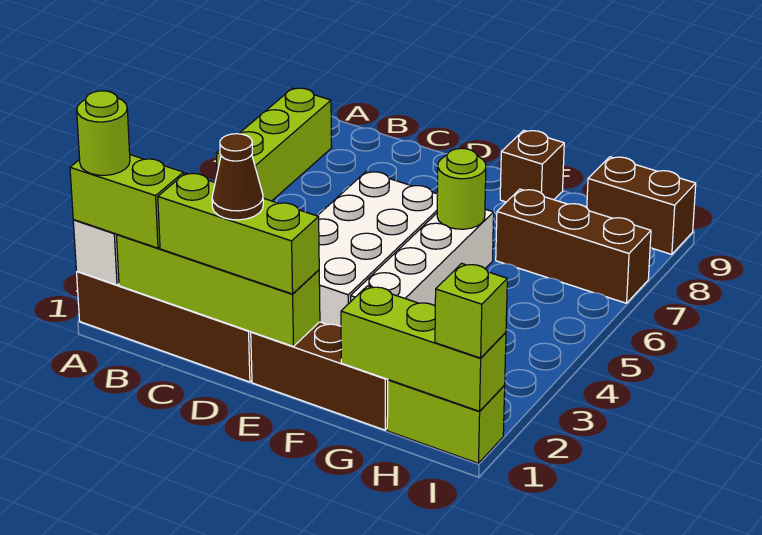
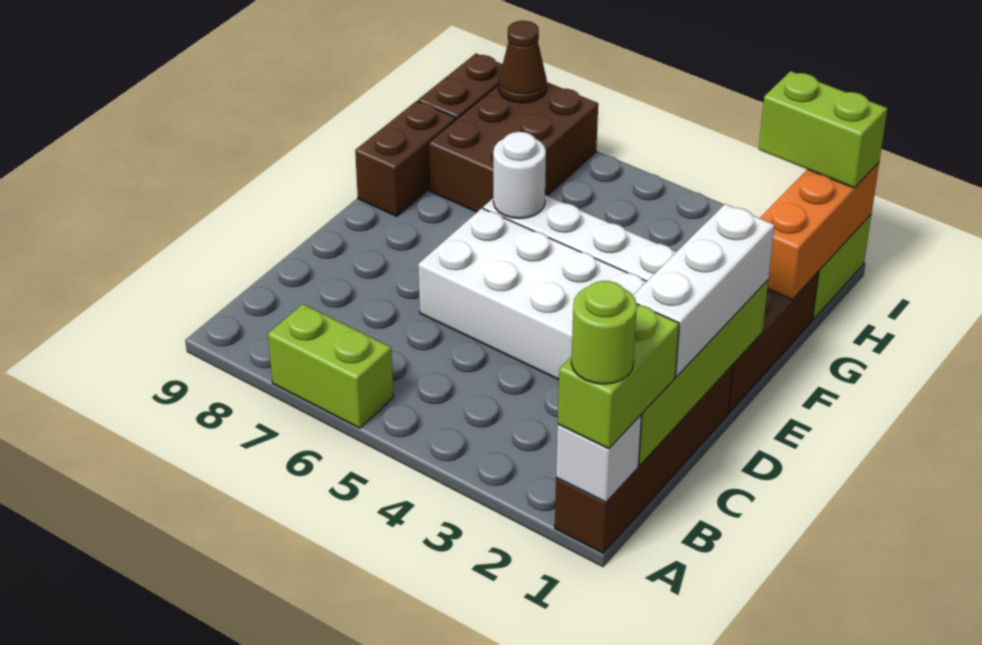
lime brick A6:A8 level 1 -> lime brick A6:A7 level 1
lime brick C1:E1 level 3 -> white brick C1:E1 level 3
brown cone D1 level 4 -> brown cone I8 level 2
lime round brick F6 level 2 -> white round brick F6 level 2
brown brick F9 level 1 -> brown brick F9:G9 level 1
lime brick G1:I1 level 2 -> orange brick G1:I1 level 2
brown brick G7:I7 level 1 -> brown brick G7:I8 level 1
lime brick I1 level 3 -> lime brick I1:I2 level 3

